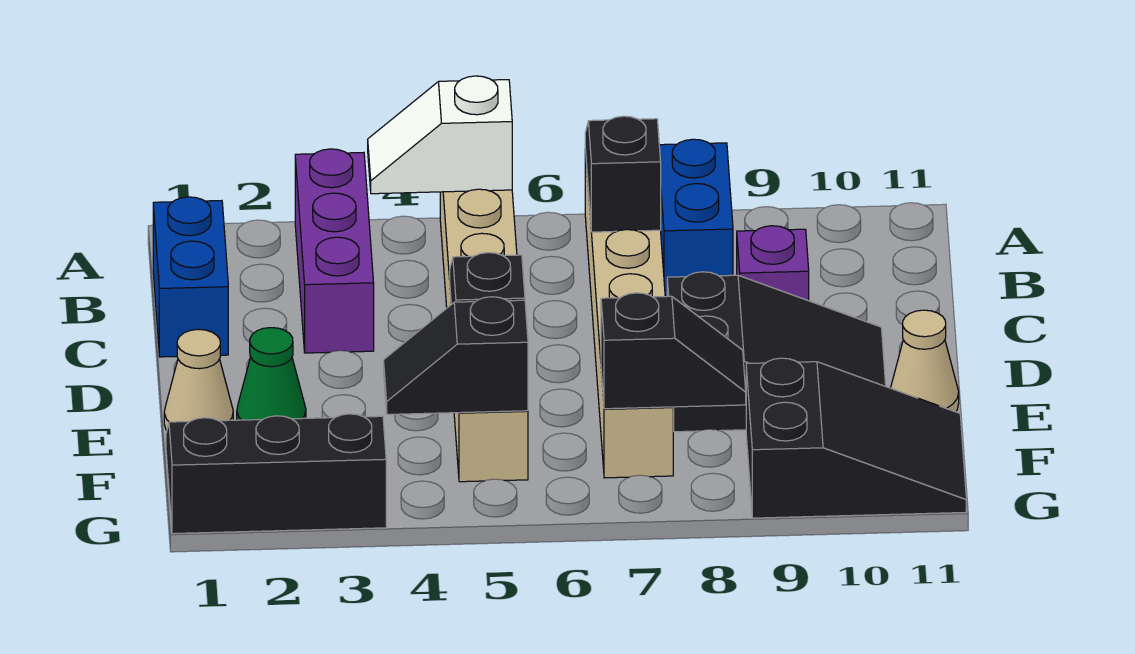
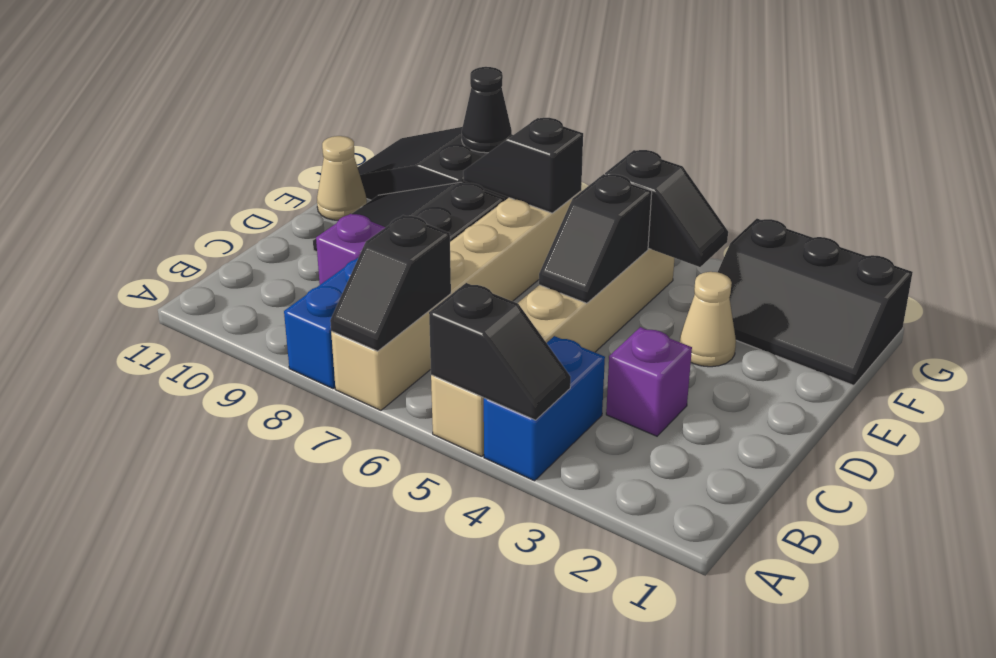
purple brick A3:C3 level 1 -> purple brick C3 level 1
white slope A4:A5 level 2 top 5 -> black slope A4:A5 level 2 top 5
blue brick B1:C1 level 1 -> blue brick A4:B4 level 1
tan cone E1 level 1 -> tan cone E3 level 1
green cone E2 level 1 -> none
none -> black cone G9 level 2

